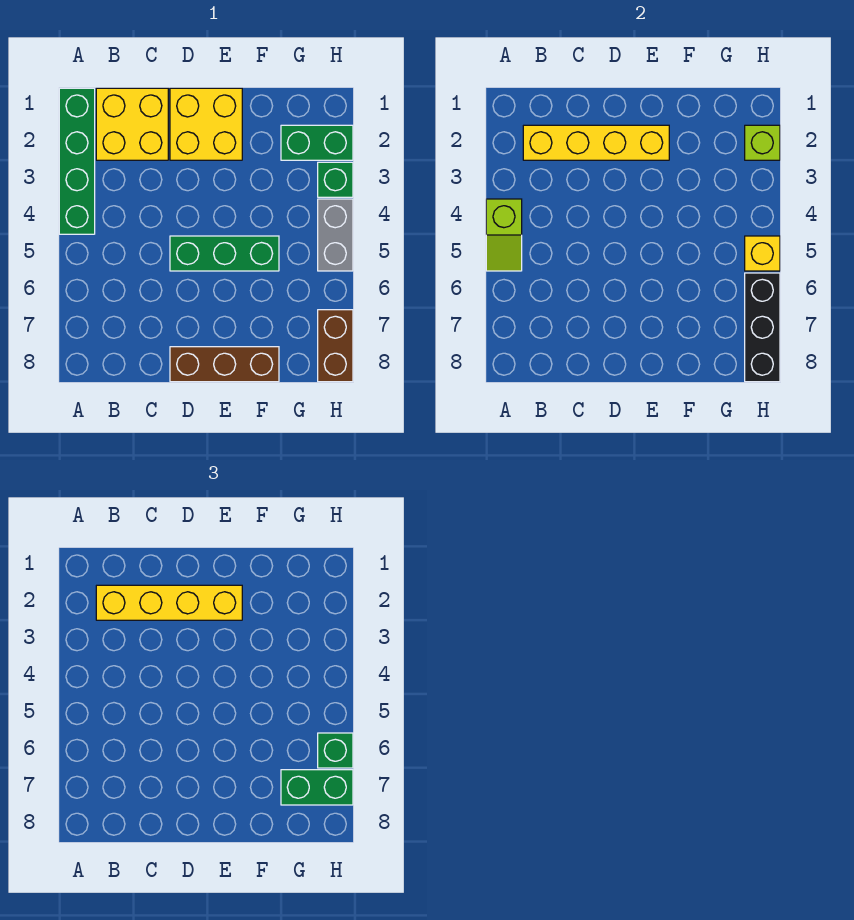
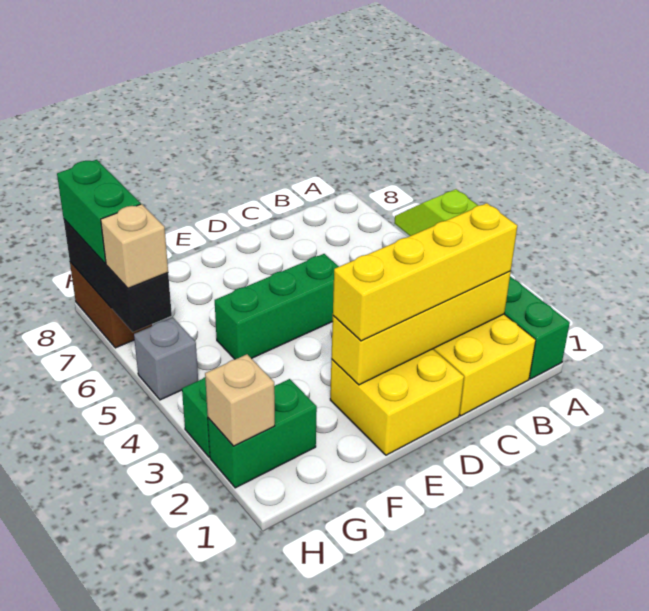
brown brick D8:F8 level 1 -> none
green brick G7:H7 level 3 -> green brick H7:H8 level 3
lime brick H2 level 2 -> tan brick H2 level 2
grey brick H4:H5 level 1 -> grey brick H5 level 1
yellow brick H5 level 2 -> none
green brick H6 level 3 -> tan brick H6 level 3

